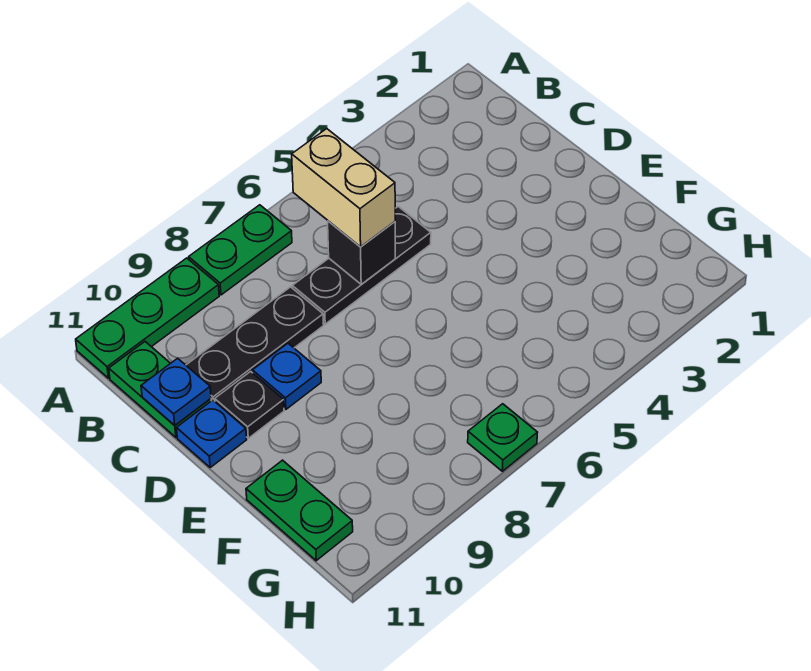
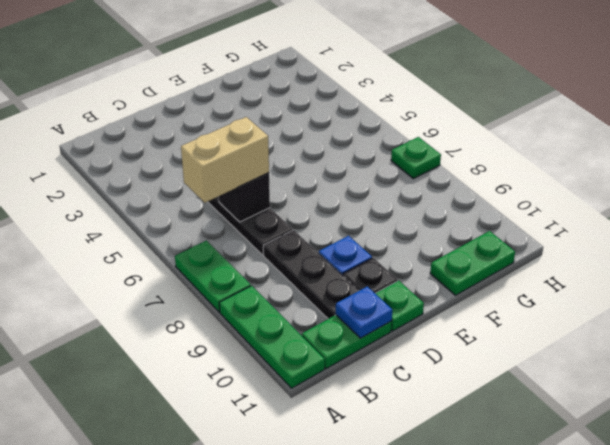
blue plate D11 level 1 -> green plate D11 level 1

